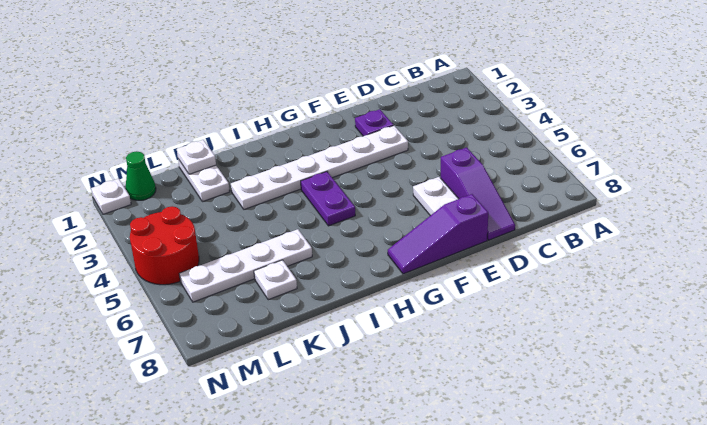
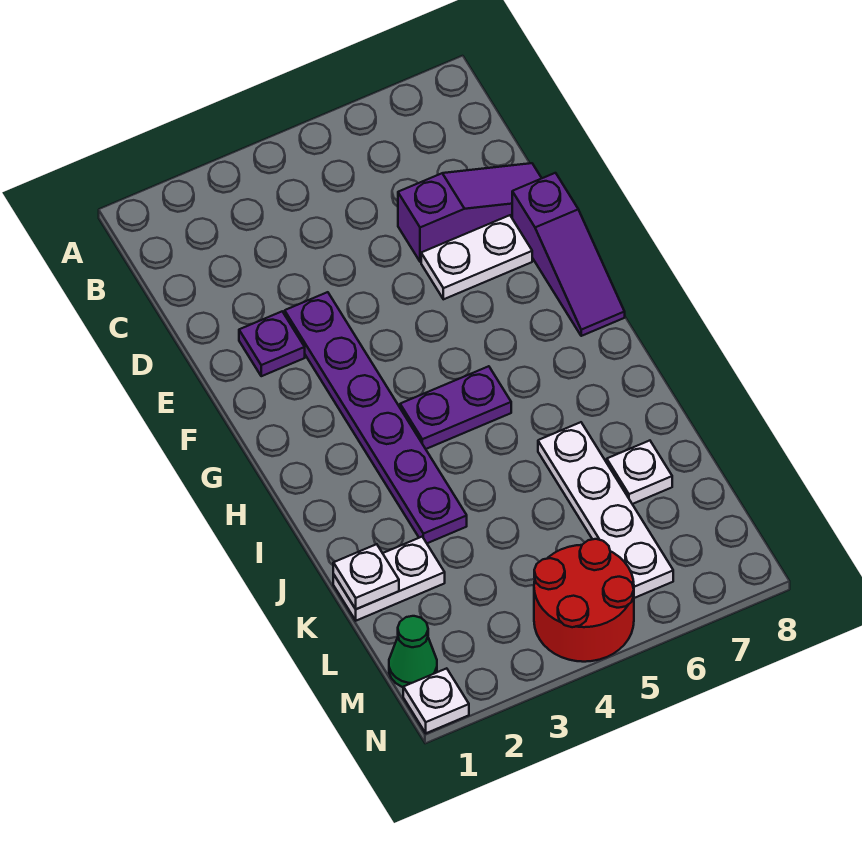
white plate E3:J3 level 1 -> purple plate E3:J3 level 1

